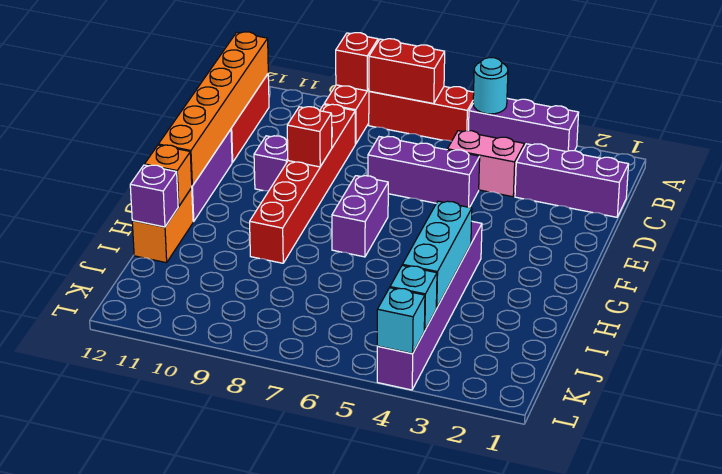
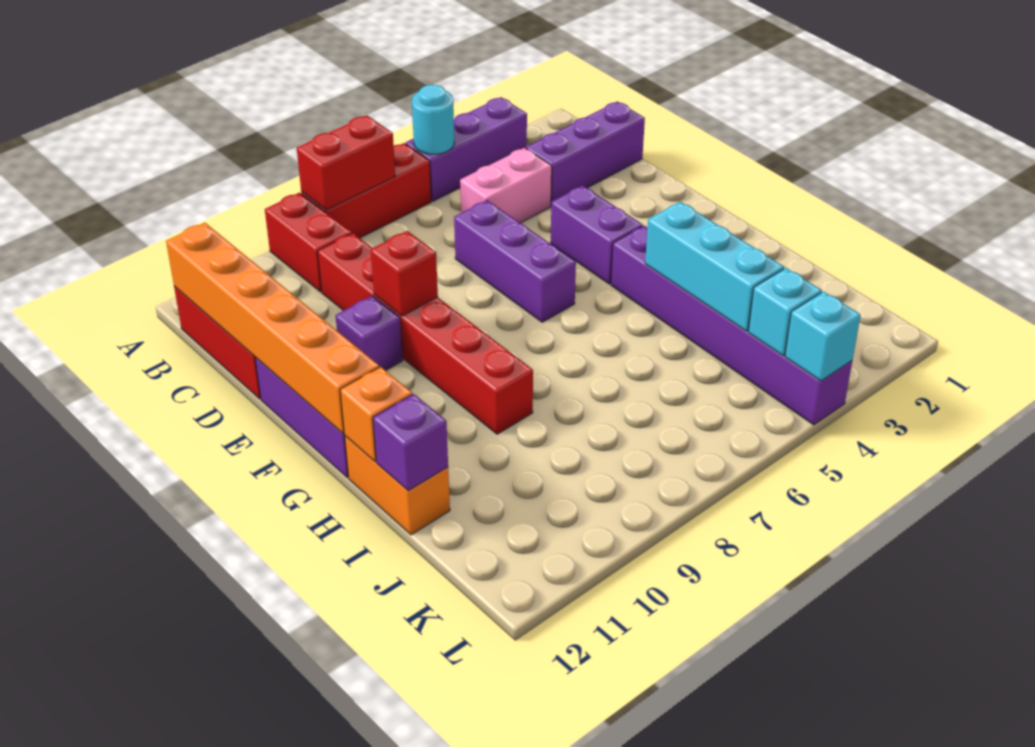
red brick A9 level 2 -> none
purple brick D5:D7 level 1 -> purple brick D6:F6 level 1
purple brick F7:G7 level 1 -> purple brick E4:F4 level 1

